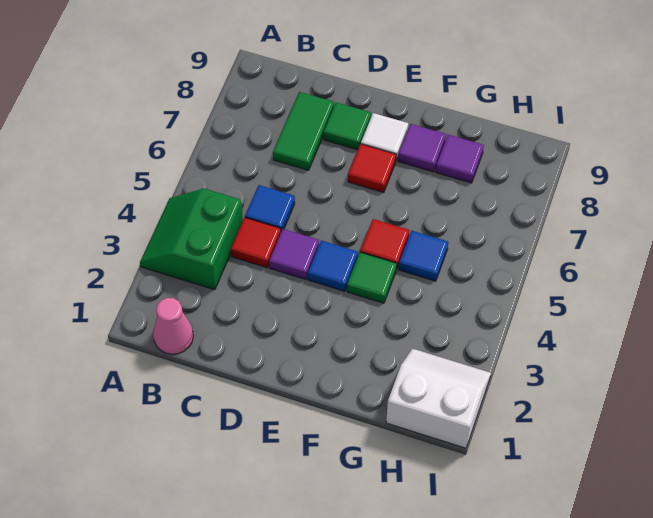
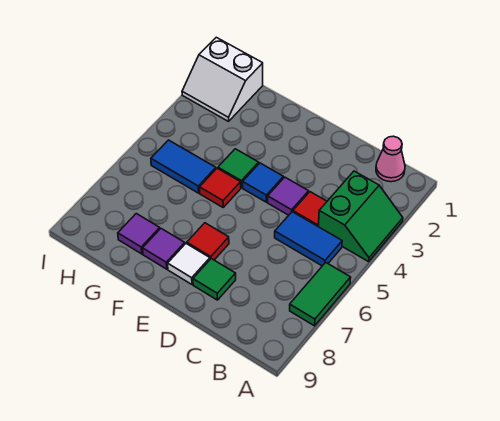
blue tile C5 level 1 -> blue tile B5:C5 level 1
green tile C7:C8 level 1 -> green tile A6:A7 level 1
blue tile G5 level 1 -> blue tile G5:H5 level 1

